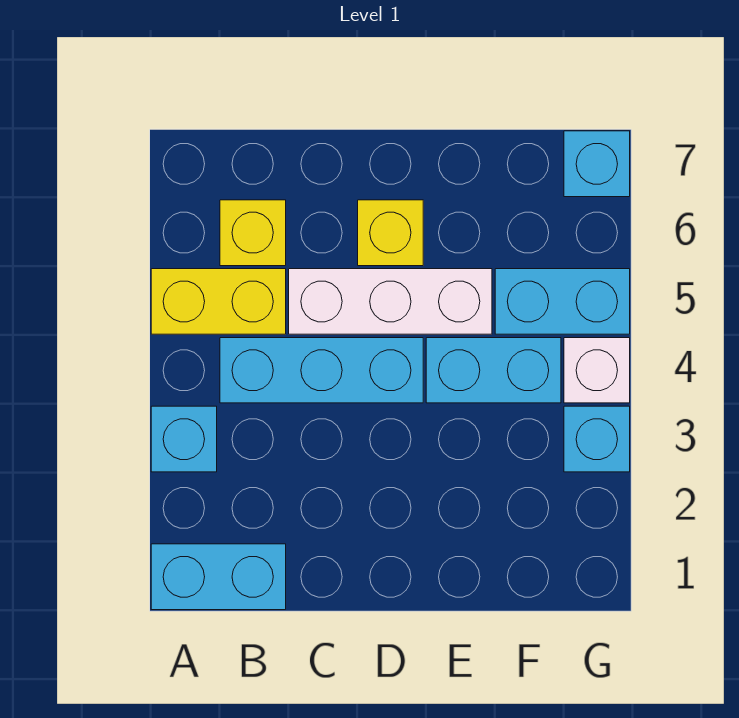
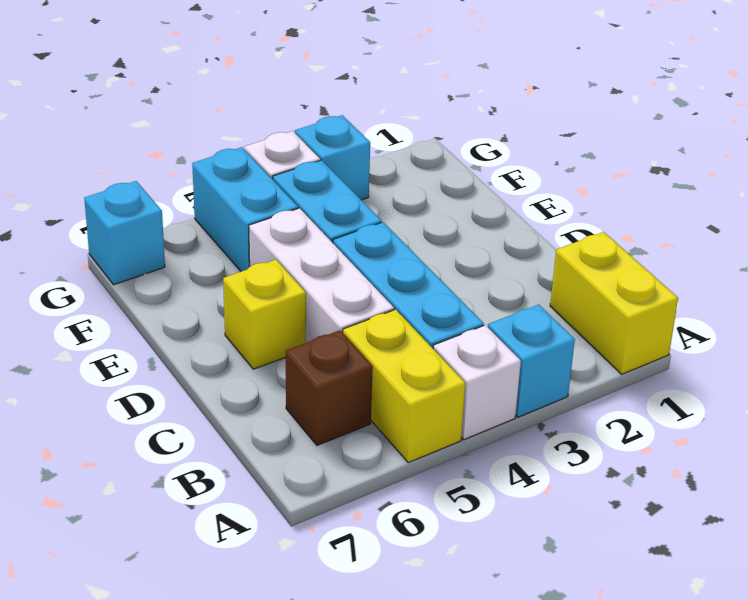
cyan brick A1:B1 level 1 -> yellow brick A1:B1 level 1
none -> white brick A4 level 1
yellow brick B6 level 1 -> brown brick B6 level 1

